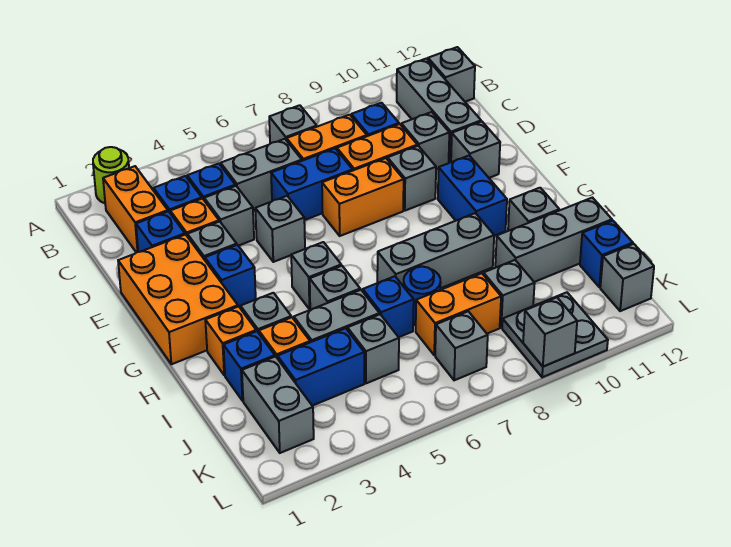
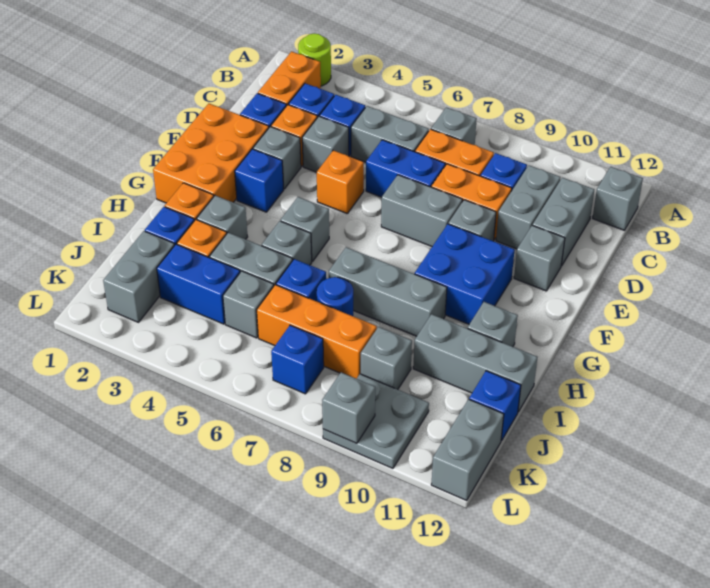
grey brick B11:D11 level 1 -> grey brick C11:D11 level 1
grey brick D10 level 1 -> grey brick C10:D10 level 1
grey brick E5 level 1 -> orange brick E5 level 1
orange brick E7:E8 level 1 -> grey brick E7:E8 level 1
blue brick F10:G10 level 1 -> blue brick F9:G10 level 1
orange brick J7:J8 level 1 -> orange brick J6:J8 level 1
grey brick K7 level 1 -> blue brick K7 level 1
grey brick K12 level 1 -> grey brick K12:L12 level 1

